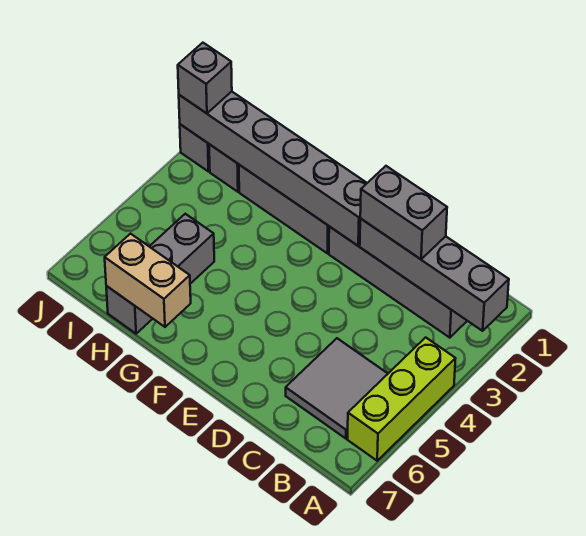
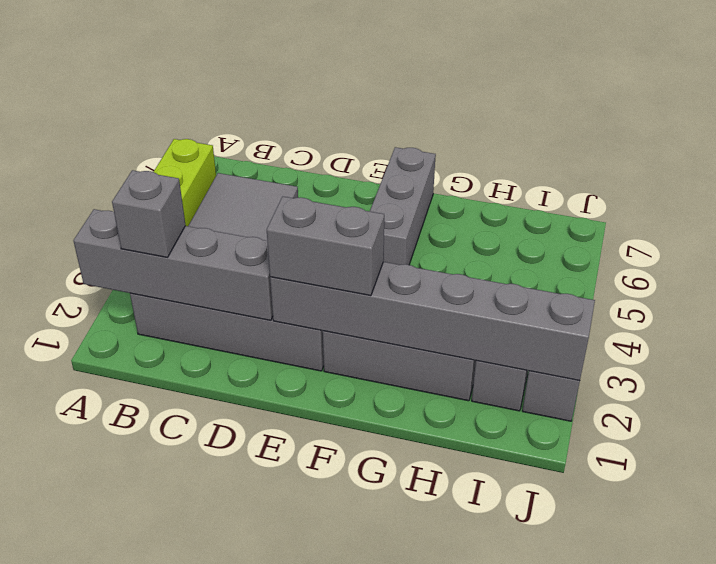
grey brick C2:D2 level 3 -> grey brick E2:F2 level 3
tan brick G7:H7 level 2 -> none
grey brick H5:H7 level 1 -> grey brick F5:F7 level 1
grey brick J2 level 3 -> grey brick B2 level 3

